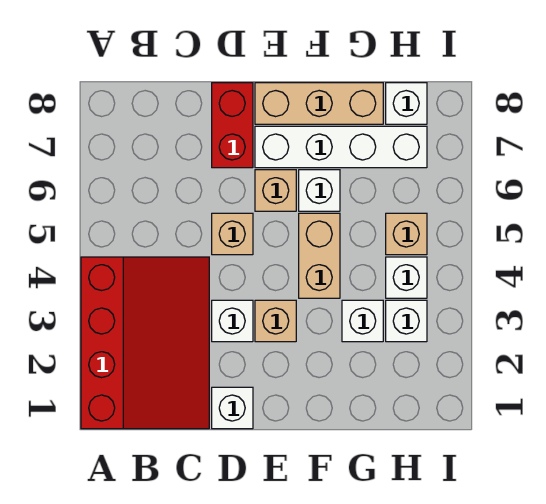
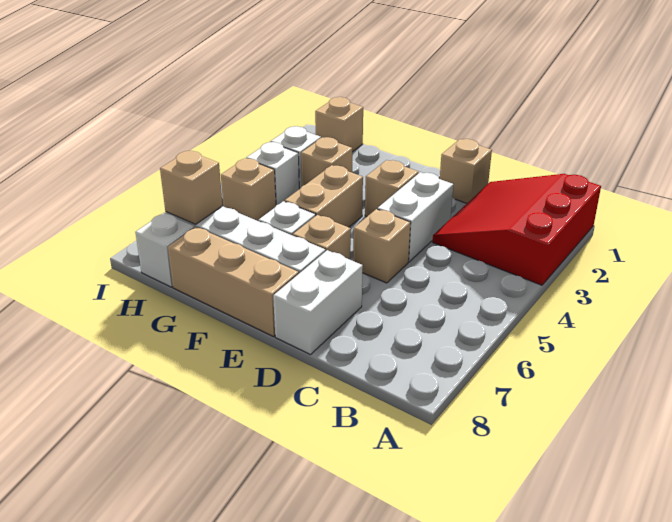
red slope A1:C4 level 1 top A -> red slope A1:C3 level 1 top A
white brick D1 level 1 -> tan brick D1 level 1
white brick D3 level 1 -> white brick D3:D4 level 1
red brick D7:D8 level 1 -> white brick D7:D8 level 1
white brick G3 level 1 -> tan brick G3 level 1
none -> tan brick H1 level 1
none -> tan brick H7 level 2

